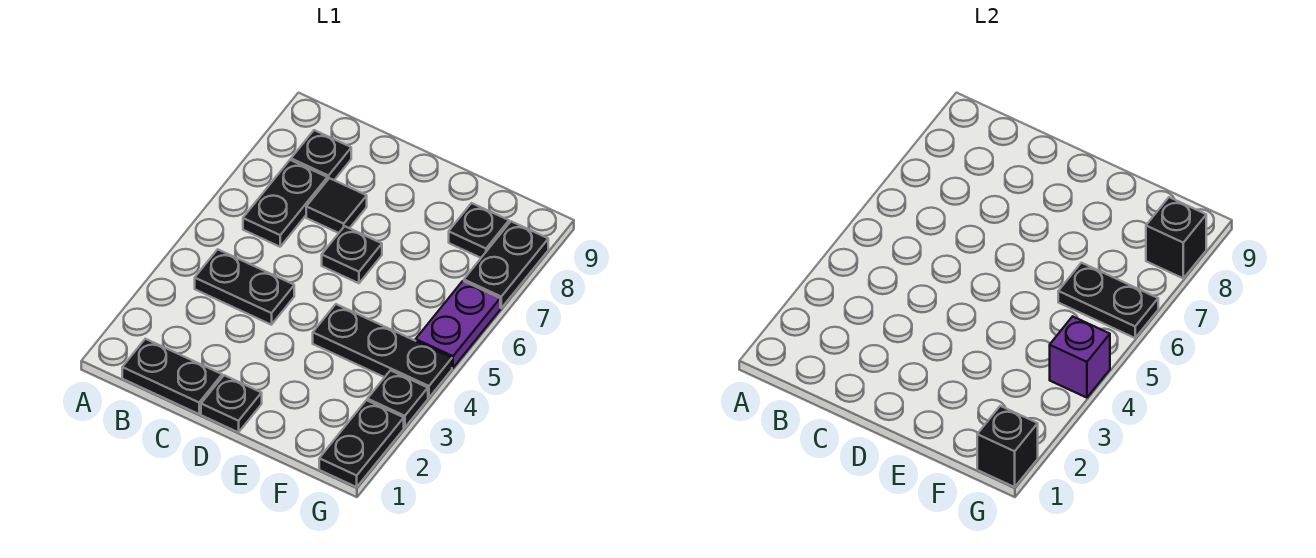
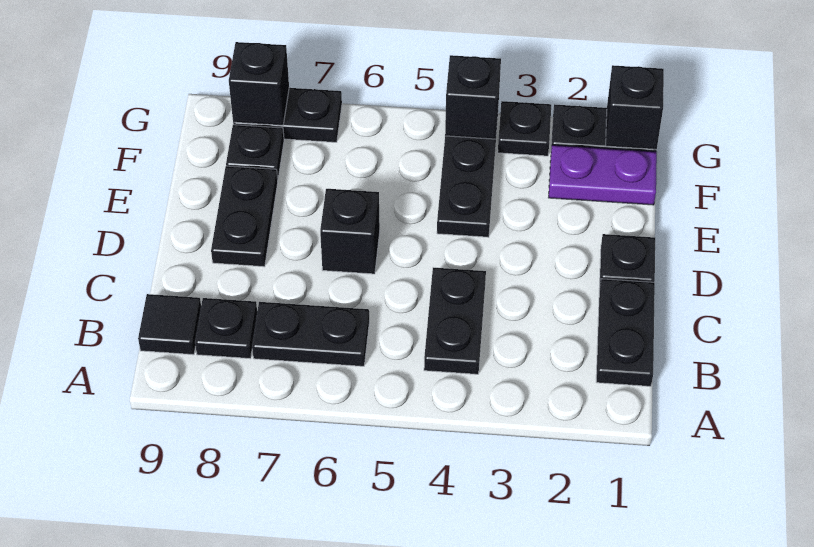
black tile C7 level 1 -> black tile B9 level 1
black plate D6 level 1 -> black brick D6 level 1
black plate F6:G6 level 2 -> black plate D8:E8 level 1
purple brick G4 level 2 -> black brick G4 level 2
purple plate G5:G6 level 1 -> purple plate F1:F2 level 1

